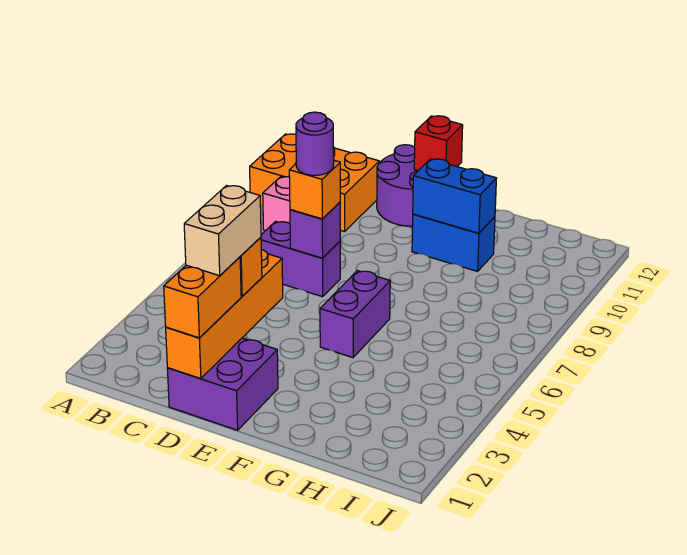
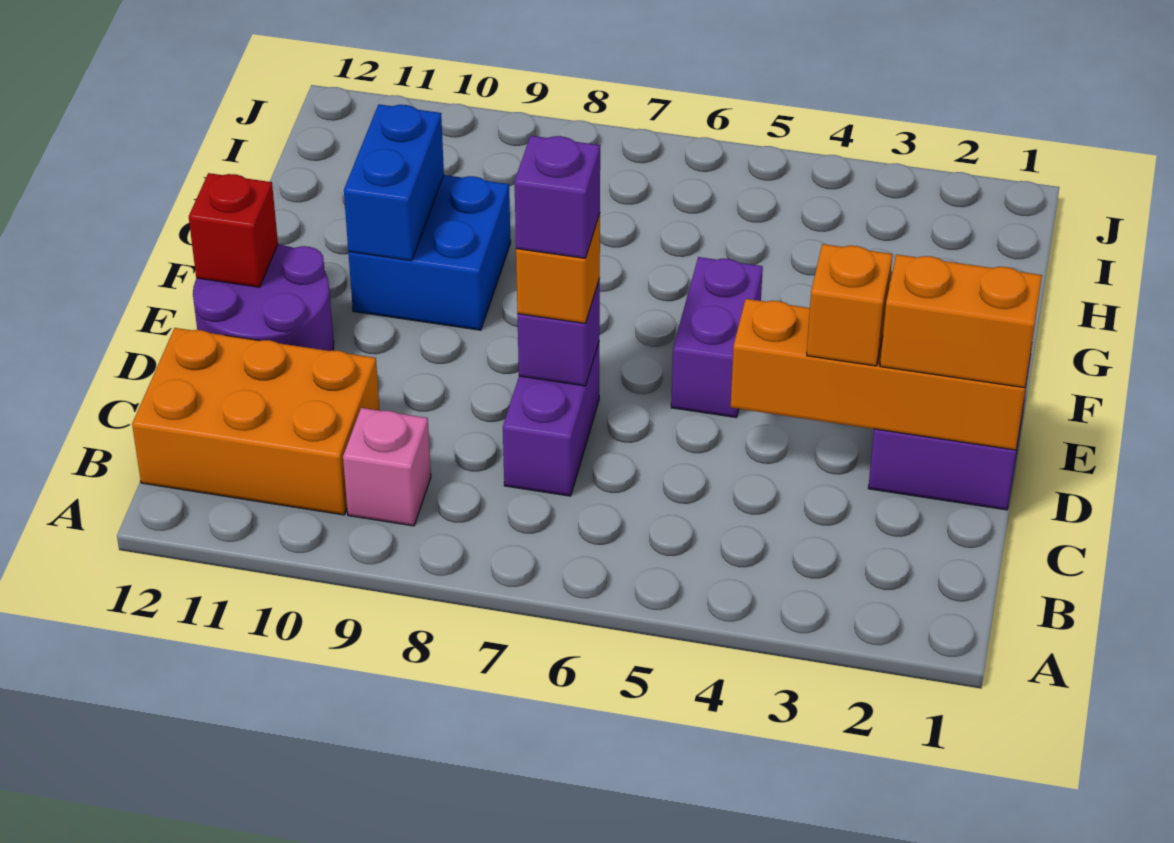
orange brick A10:C11 level 1 -> orange brick B10:C12 level 1
tan brick D2:D3 level 4 -> none
purple round brick D7 level 4 -> purple brick D7 level 4
purple brick F5:F6 level 1 -> purple brick E5:F5 level 1
blue brick F10:G10 level 1 -> blue brick F9:G10 level 1

